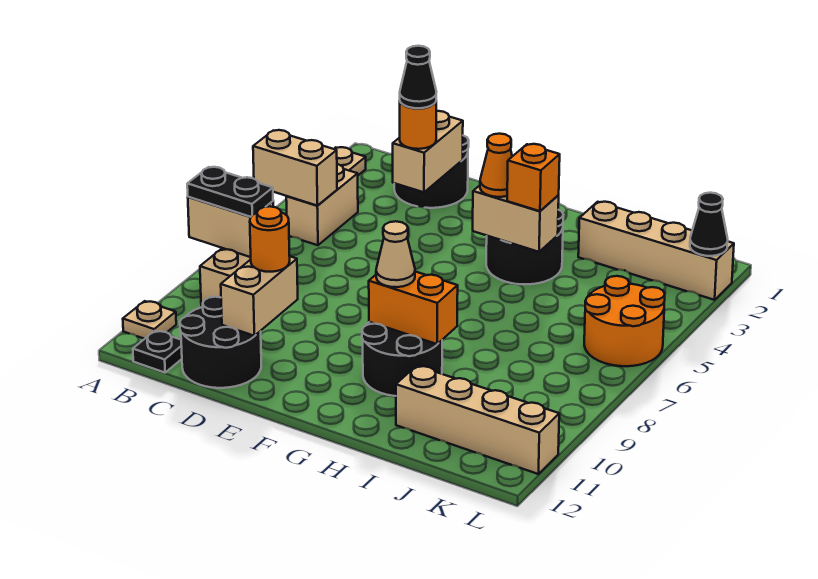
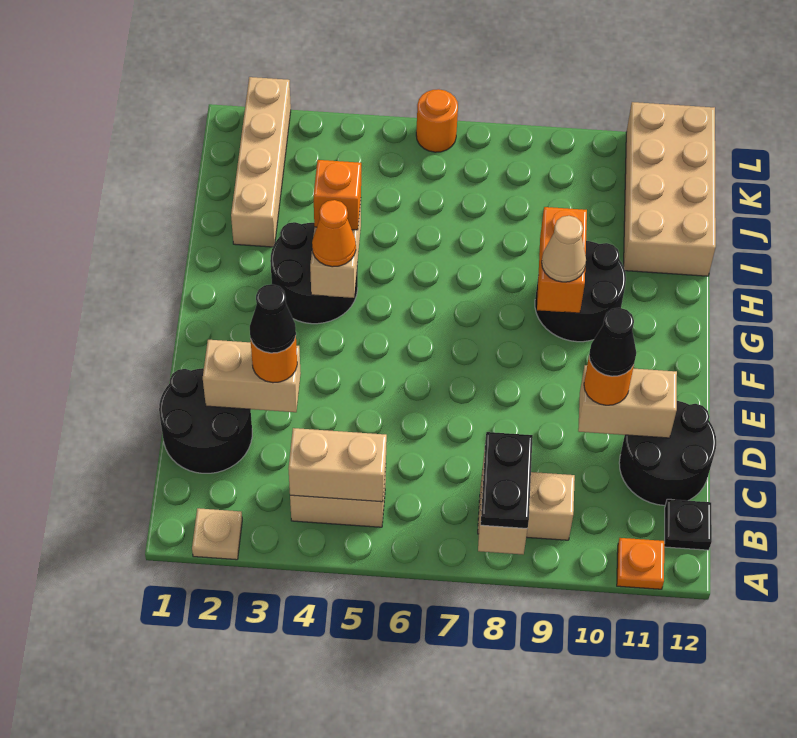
tan brick A5:B5 level 2 -> tan brick B4:B5 level 2
tan plate A11 level 1 -> orange plate A11 level 1
tan brick I11:L11 level 1 -> tan brick I11:L12 level 1
orange round brick K5:L6 level 1 -> orange round brick L6 level 1
black cone L2 level 2 -> black cone D10 level 4

